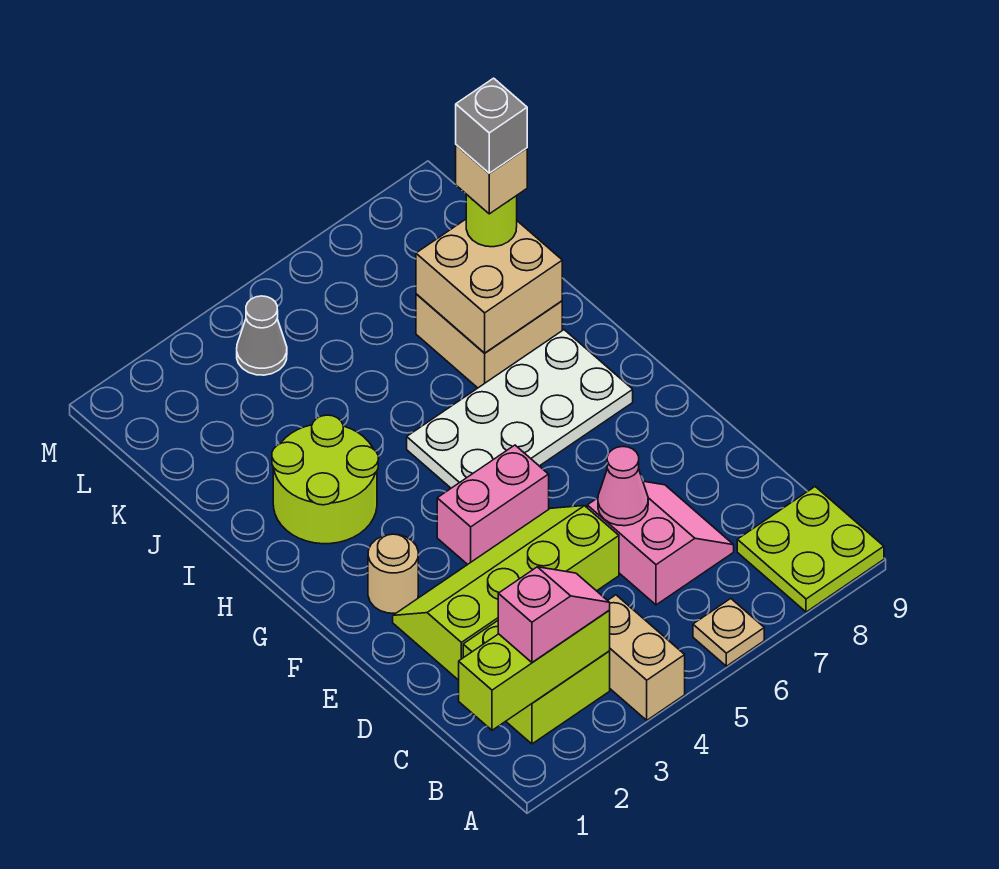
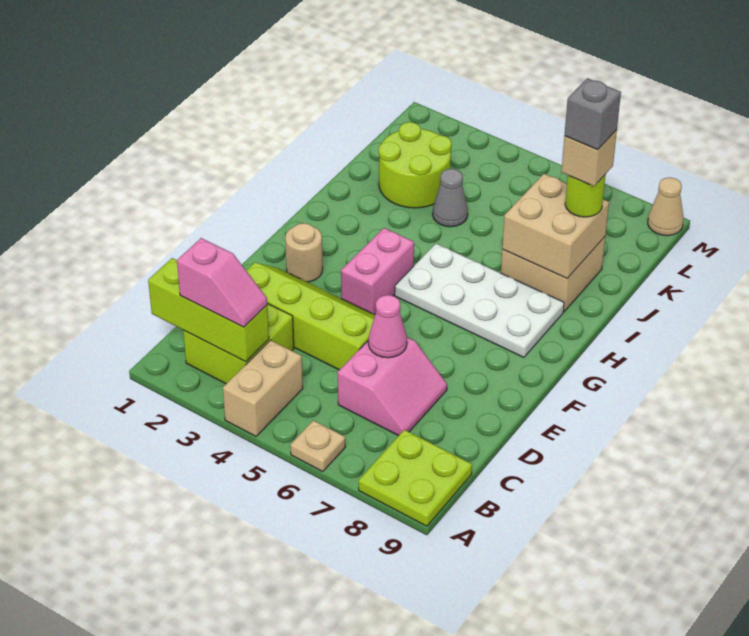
pink brick F4:F5 level 1 -> pink brick F4:G4 level 1
lime round brick H2:I3 level 1 -> lime round brick J2:K3 level 1
grey cone L4 level 1 -> grey cone J4 level 1
none -> tan cone M9 level 1

